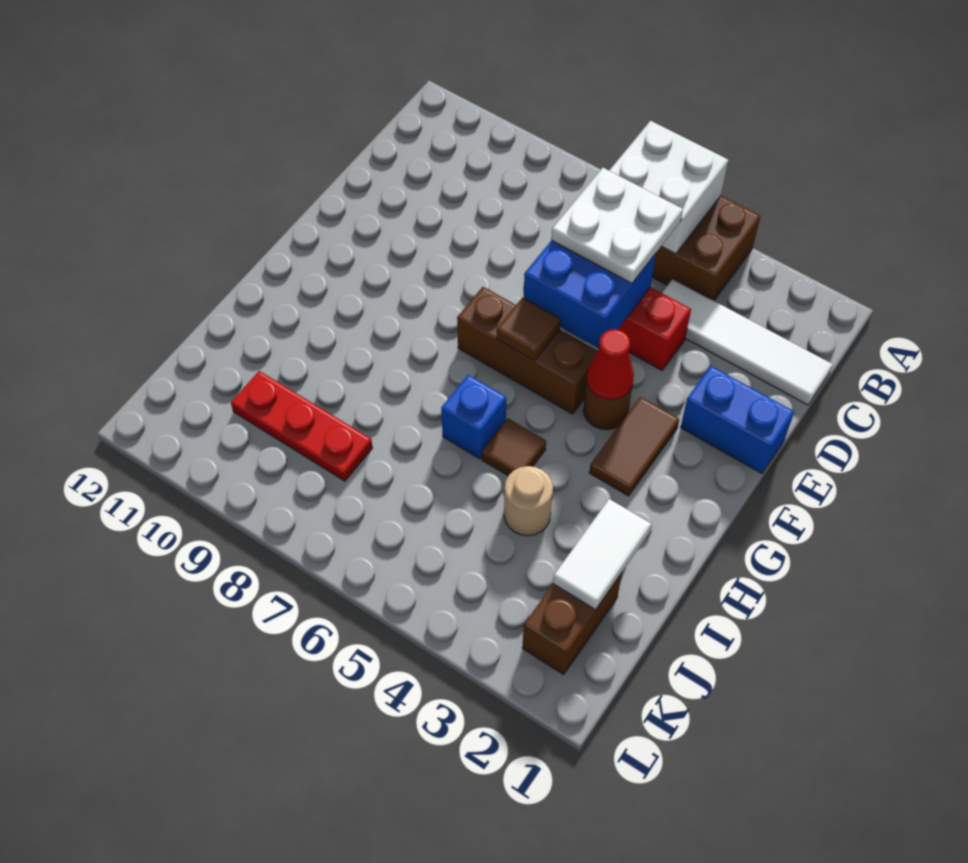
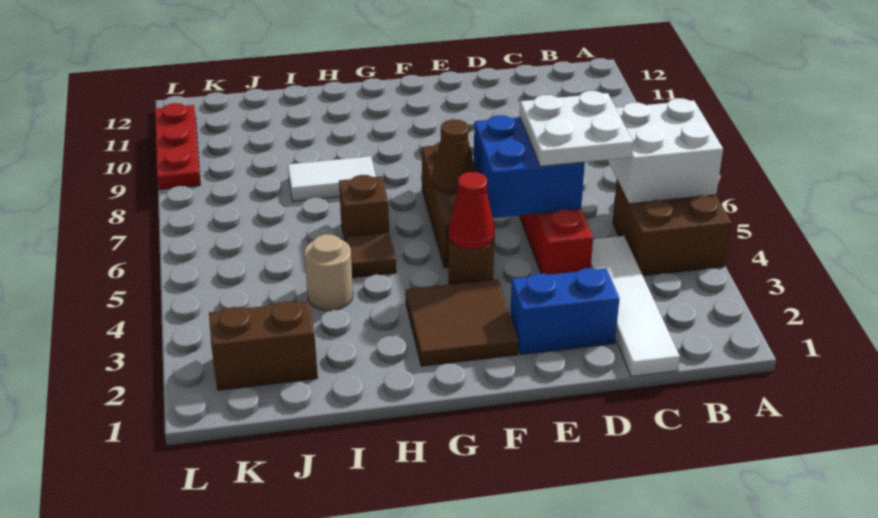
blue brick E1:E2 level 1 -> blue brick D2:E2 level 1
brown tile F3:G3 level 1 -> brown tile F2:G3 level 1
brown tile F6 level 2 -> brown cone F6 level 2
blue brick H6 level 1 -> brown brick H6 level 1
white tile I2:J2 level 2 -> white tile H8:I8 level 1
red plate J8:J10 level 1 -> red plate L9:L11 level 1

